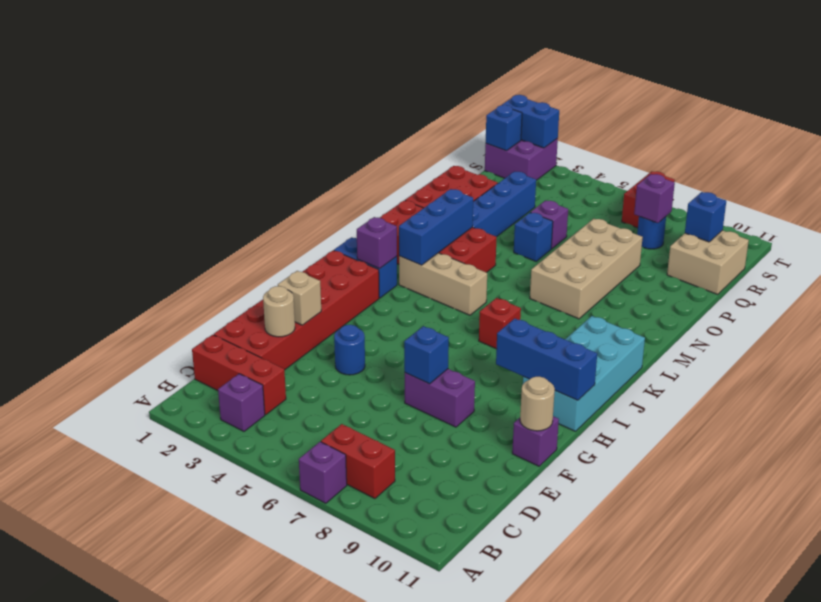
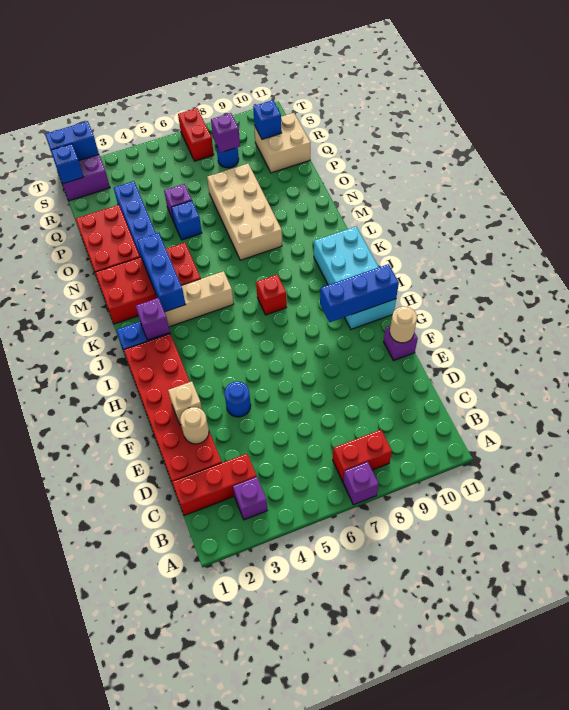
purple brick F7:F8 level 1 -> none
blue brick F7 level 2 -> none

